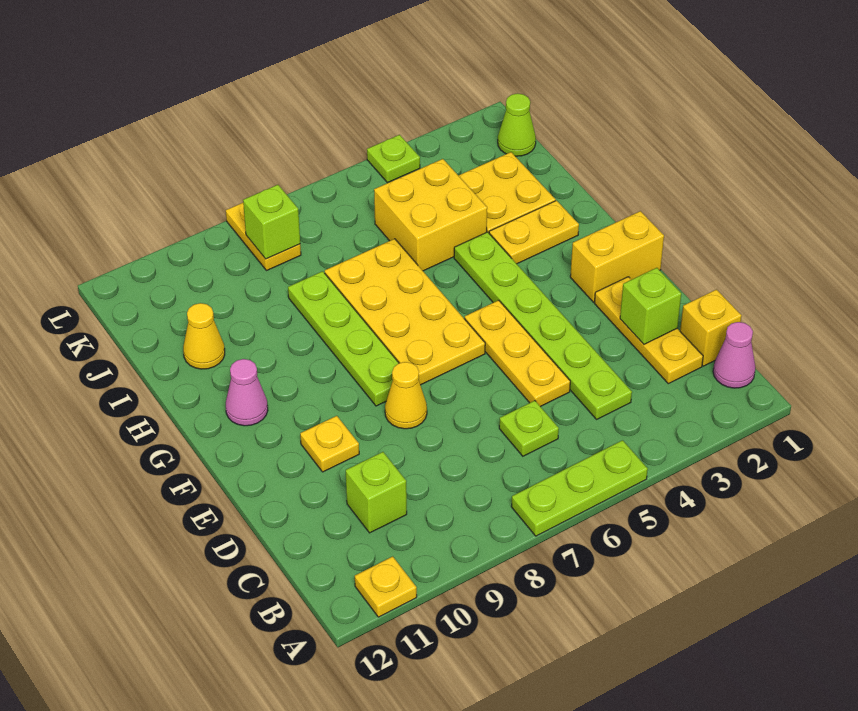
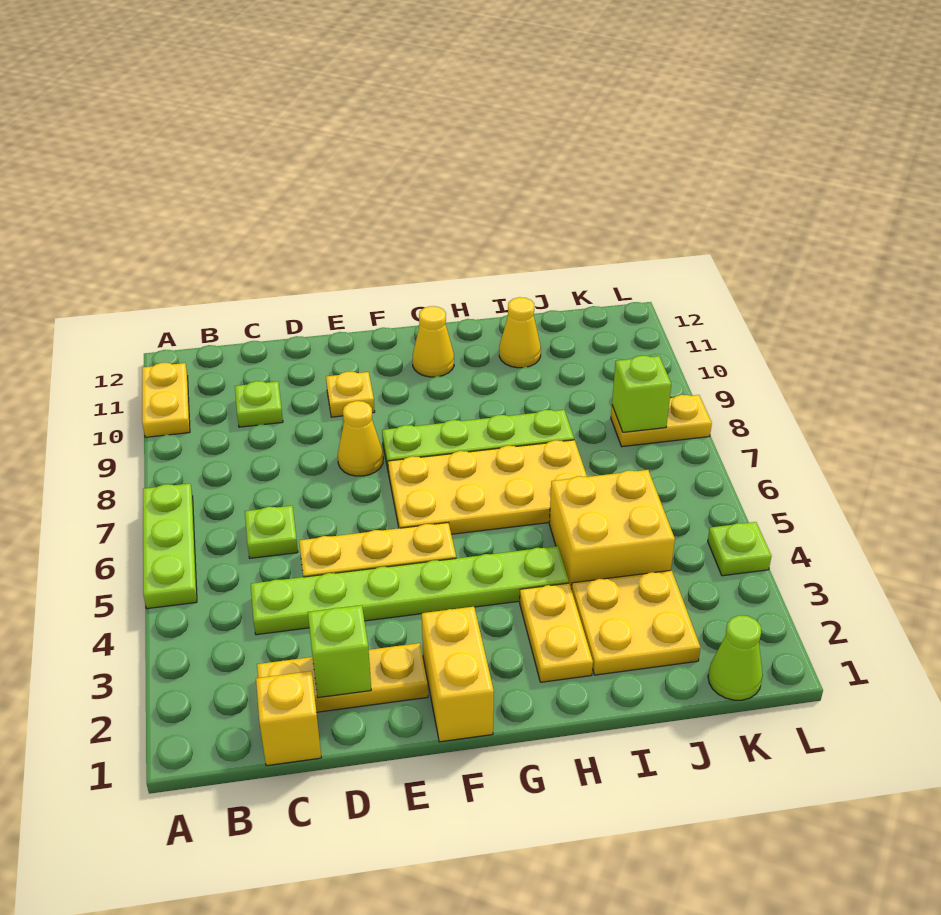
yellow plate A11 level 1 -> yellow plate A10:A11 level 1
pink cone B1 level 1 -> none
lime brick C10 level 1 -> lime plate C10 level 1
pink cone G11 level 1 -> yellow cone G11 level 1

